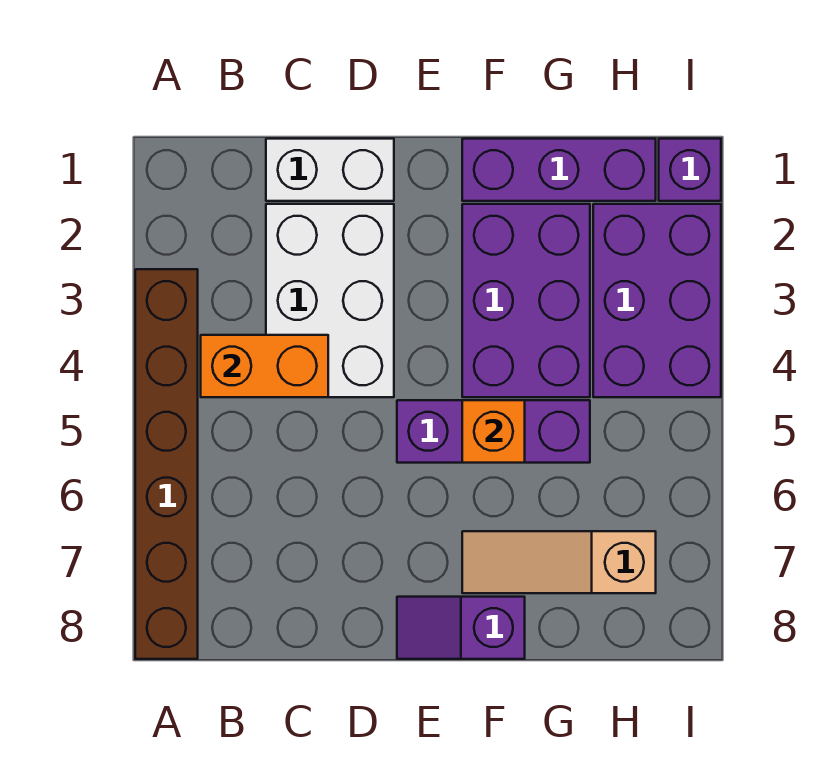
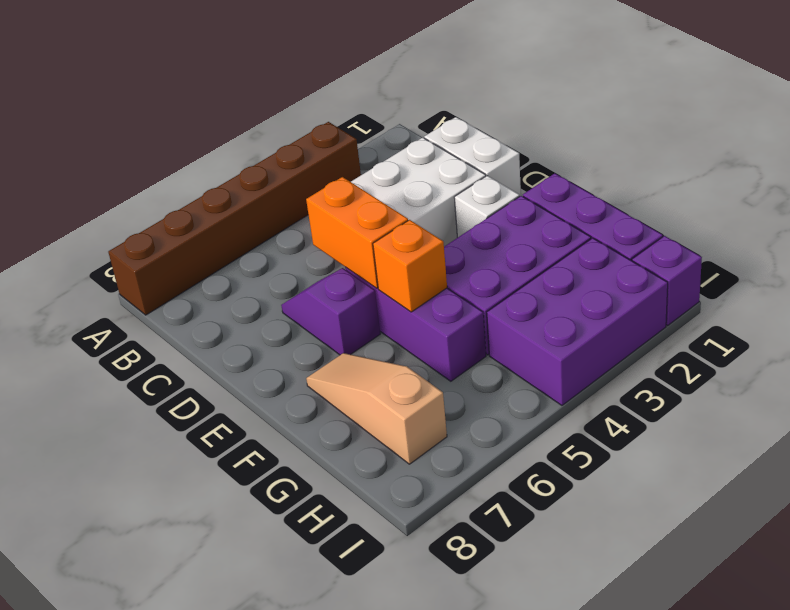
orange brick B4:C4 level 2 -> orange brick D5:E5 level 2
none -> white brick E2 level 1
purple slope E8:F8 level 1 top F -> purple slope D6:E6 level 1 top E

